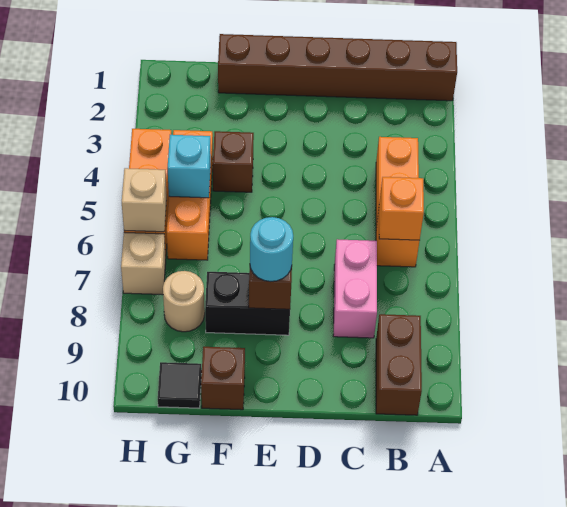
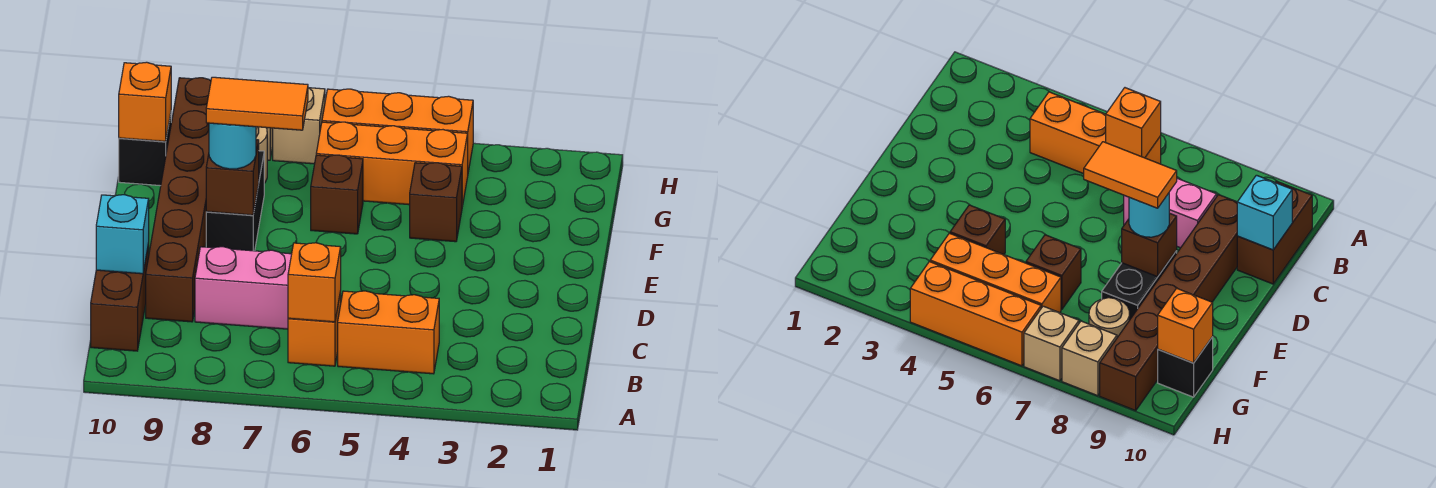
brown brick A1:F1 level 1 -> brown brick C9:H9 level 1
brown brick B9:B10 level 1 -> brown brick B10:C10 level 1
none -> orange tile E7:E8 level 4
brown brick F10 level 1 -> brown brick F6 level 1
cyan brick G5 level 2 -> cyan brick C10 level 2
black tile G10 level 1 -> black brick G10 level 1
none -> orange brick G10 level 2
tan brick H6 level 2 -> tan brick H8 level 1

